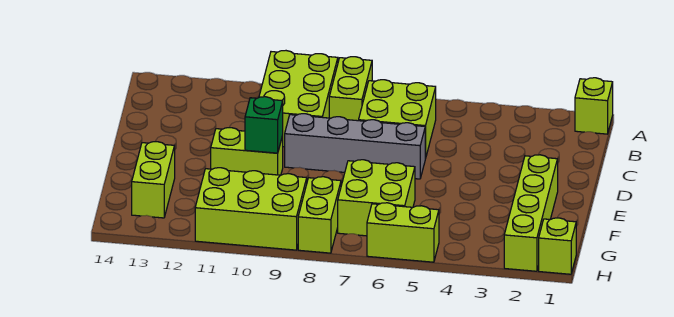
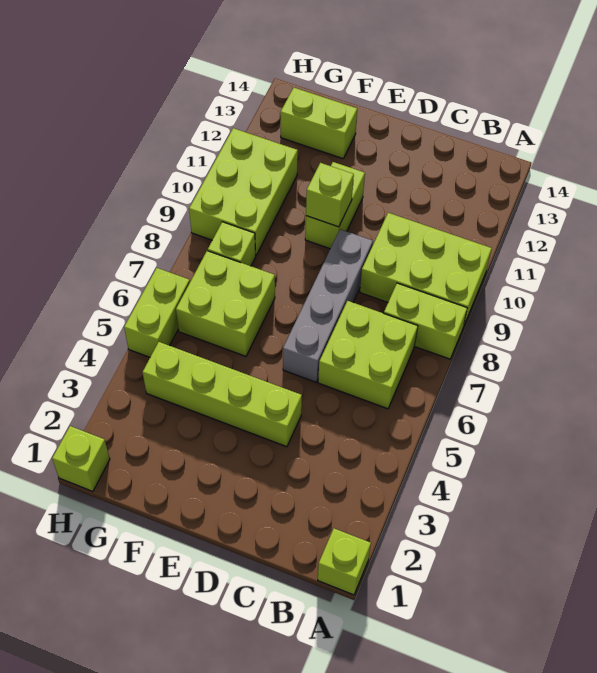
lime brick E2:H2 level 1 -> lime brick D4:G4 level 1
green brick E10 level 2 -> lime brick E10 level 2
lime brick G8:H8 level 1 -> lime brick G8 level 1

